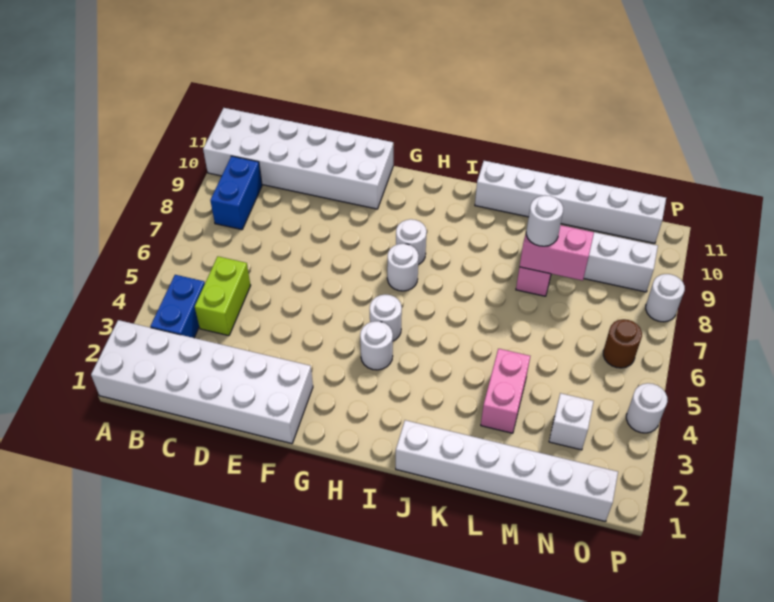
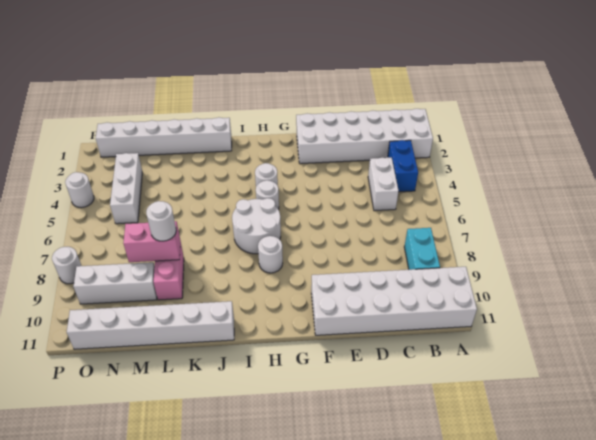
blue brick B8:B9 level 1 -> cyan brick B8:B9 level 1
lime brick C4:C5 level 1 -> white brick C4:C5 level 1
white round brick H7 level 1 -> white round brick H6:I7 level 1
pink brick L3:L4 level 1 -> none
white brick N3 level 1 -> white brick N3:N5 level 1
brown round brick O6 level 1 -> none

